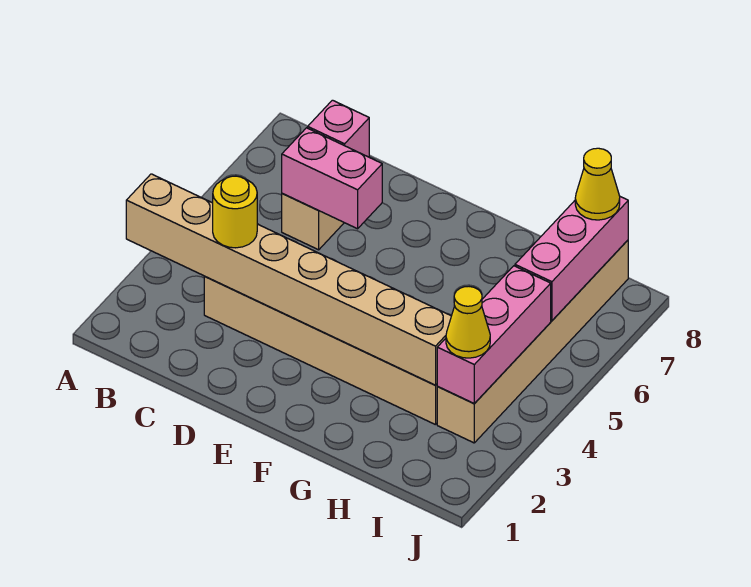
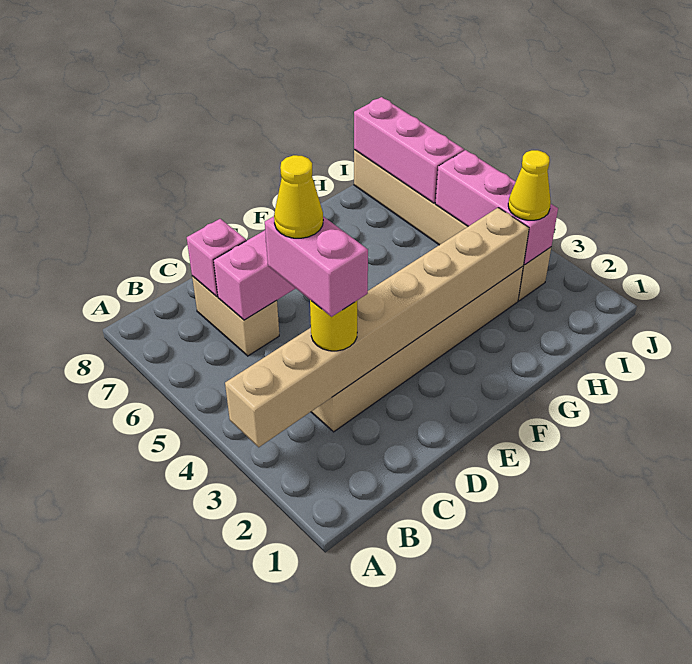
none -> pink brick C3:C4 level 4
yellow cone I8 level 3 -> yellow cone C4 level 5

